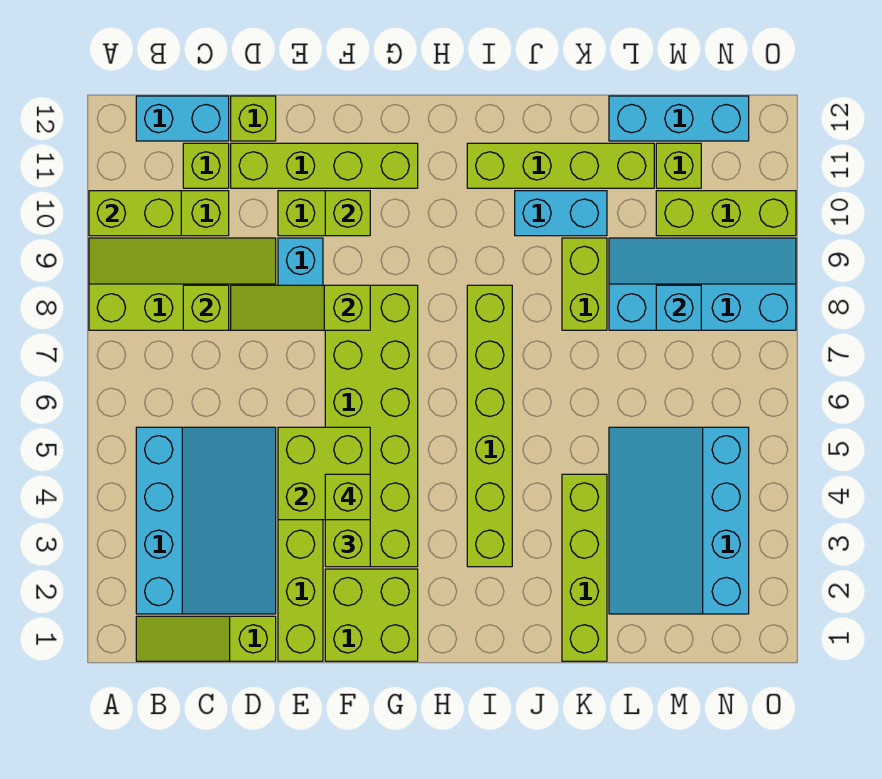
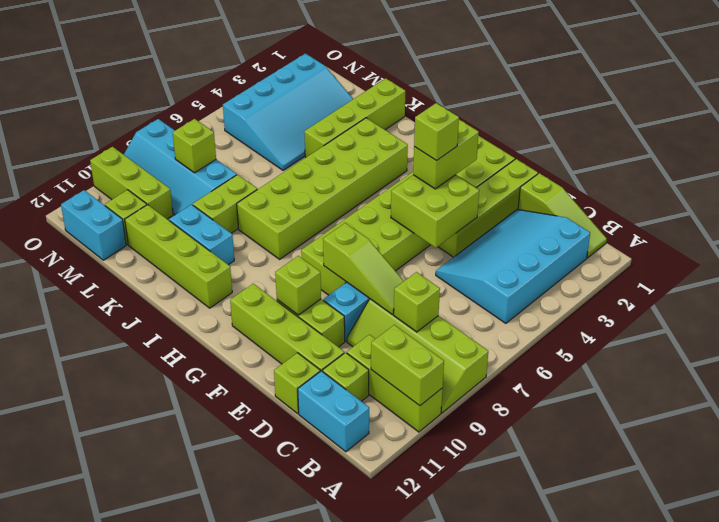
lime brick I3:I8 level 1 -> lime brick I3:J8 level 1
cyan brick L12:N12 level 1 -> cyan brick M12:N12 level 1
cyan brick M8 level 2 -> lime brick M8 level 2

